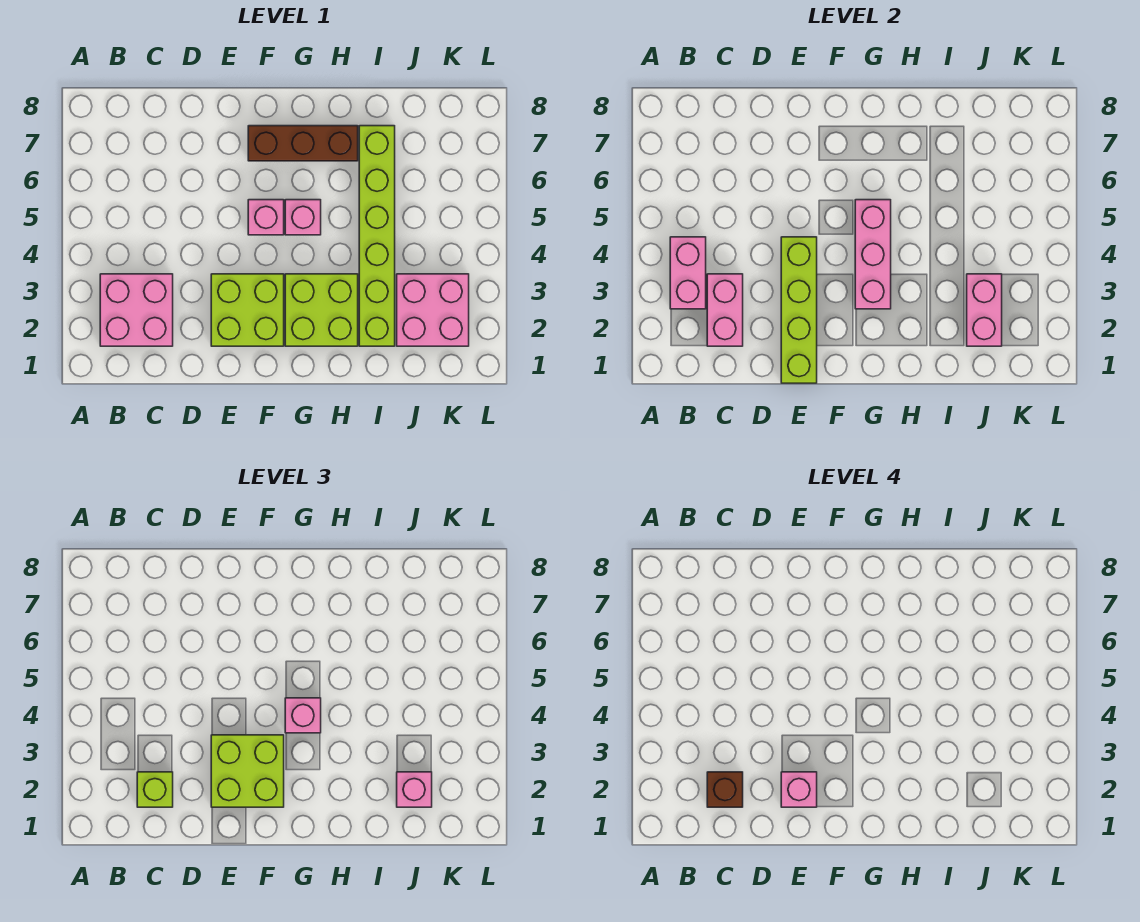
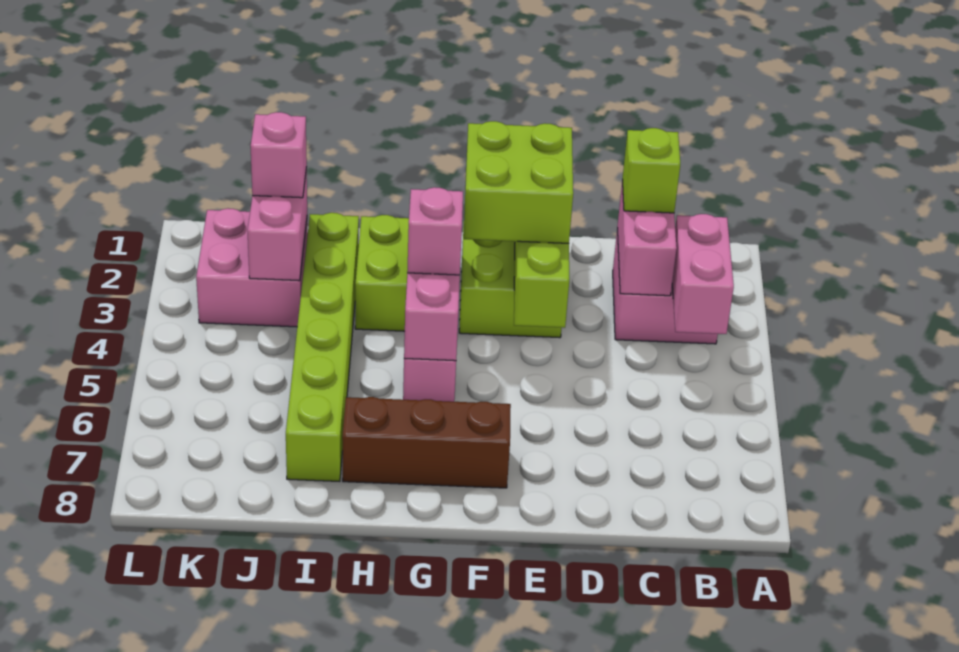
brown brick C2 level 4 -> none
pink brick E2 level 4 -> none
pink brick F5 level 1 -> none

